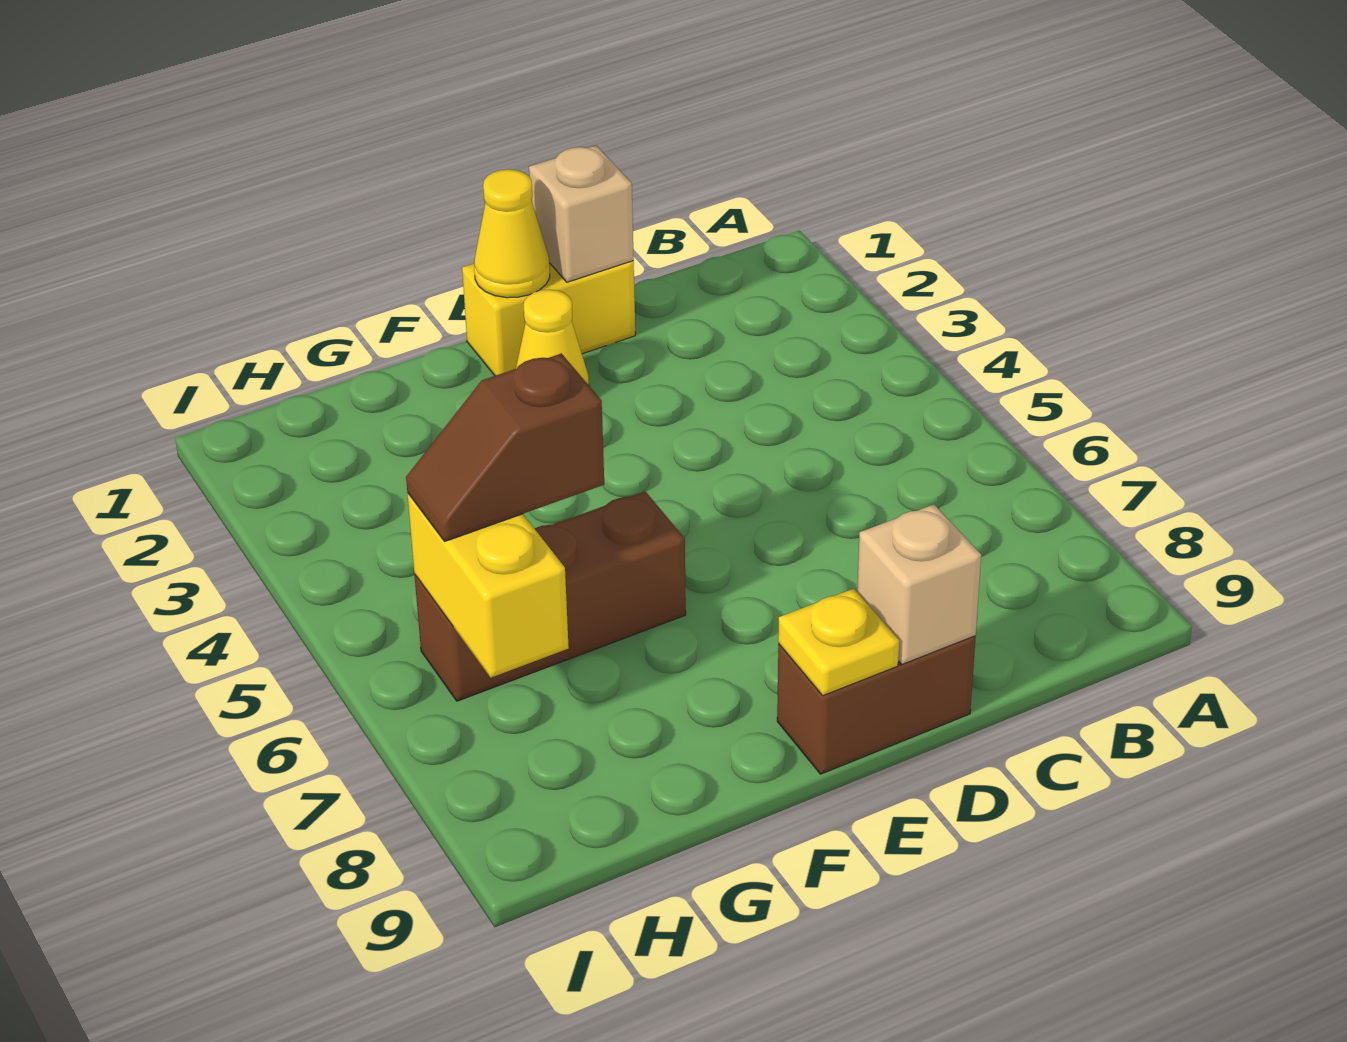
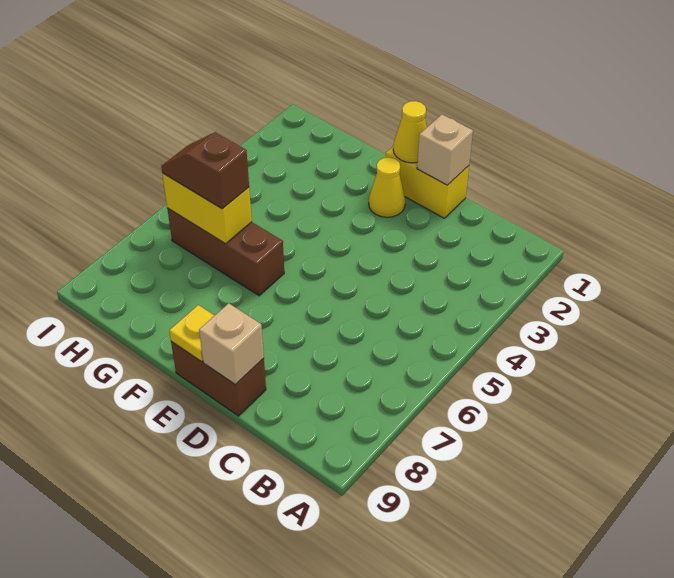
yellow brick H6:H7 level 2 -> yellow brick G6:H6 level 2

